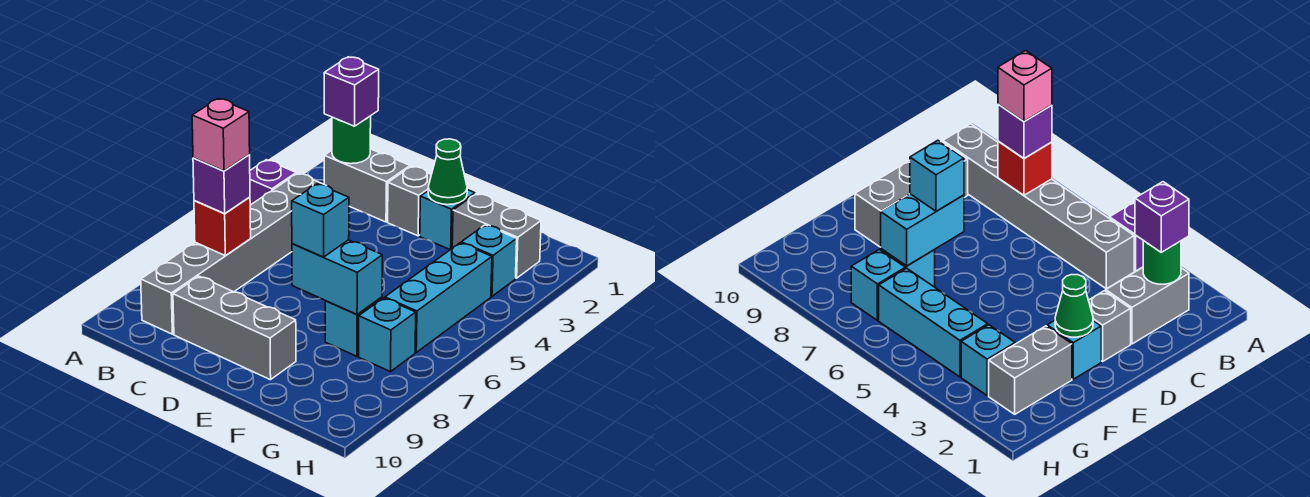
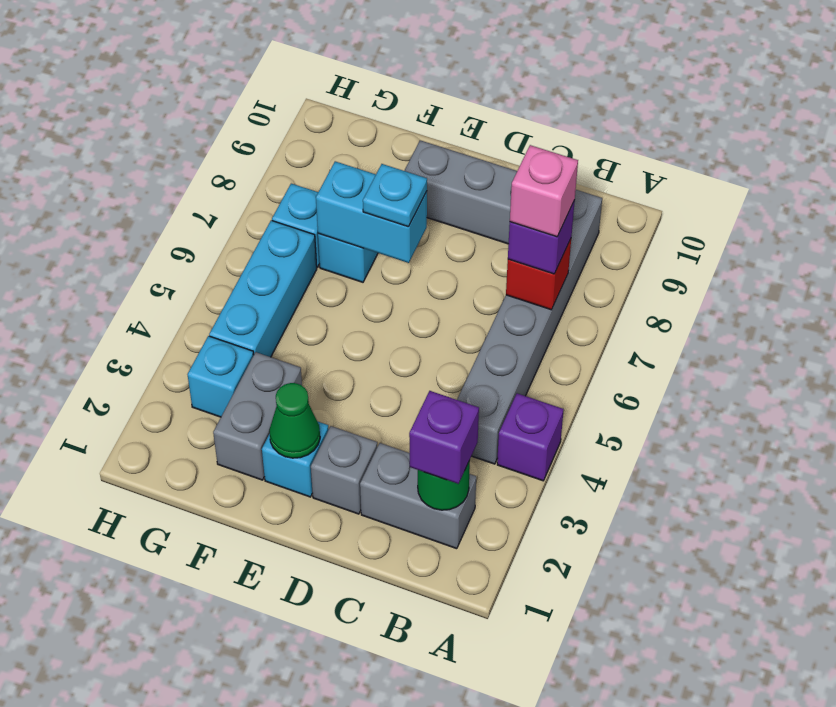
cyan brick E7 level 3 -> cyan plate E7 level 3
grey brick F2:G2 level 1 -> grey brick F2:F3 level 1

